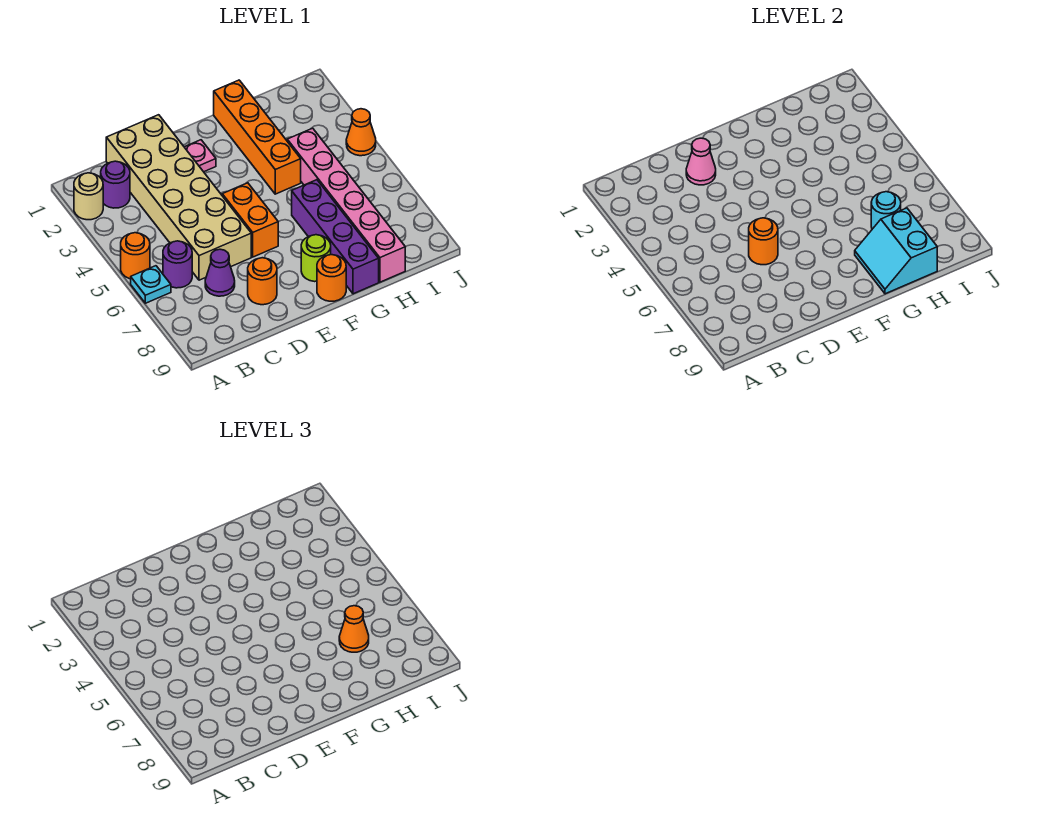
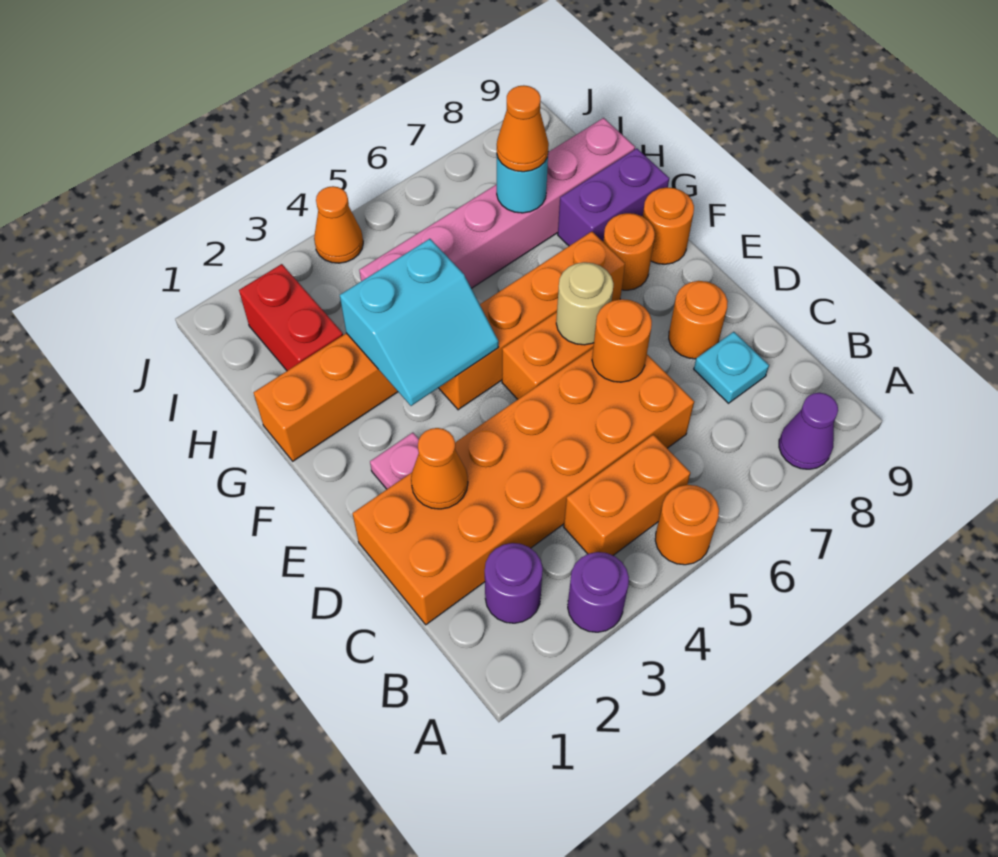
tan round brick A2 level 1 -> tan round brick E6 level 2
cyan plate A6 level 1 -> cyan plate C8 level 1
none -> orange brick B4:B5 level 1
purple round brick B6 level 1 -> purple round brick A3 level 1
tan brick C1:D6 level 1 -> orange brick C1:D6 level 1
purple cone C7 level 1 -> purple cone A8 level 1
pink cone D2 level 2 -> orange cone D2 level 2
none -> orange brick F4:F7 level 1
lime round brick F8 level 1 -> orange round brick F8 level 1
purple brick G6:G9 level 1 -> purple brick G8:G9 level 1
cyan slope G8:H9 level 2 top H -> cyan slope F3:G4 level 2 top G
none -> red brick H2:I2 level 1

